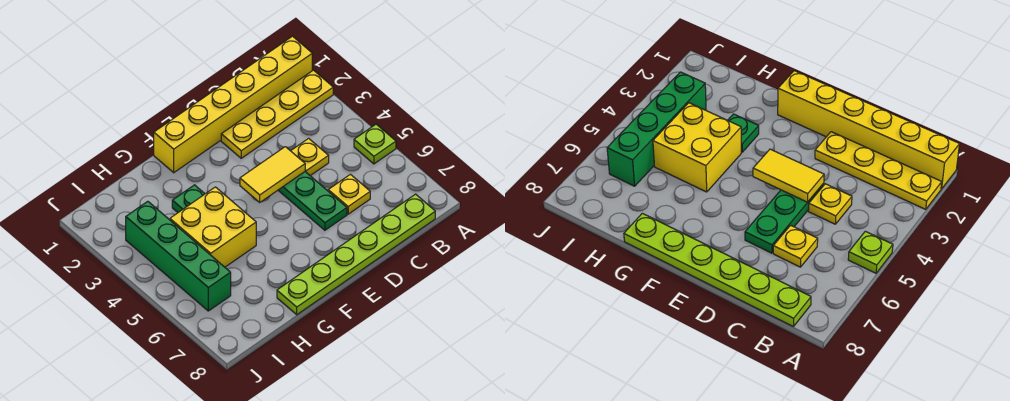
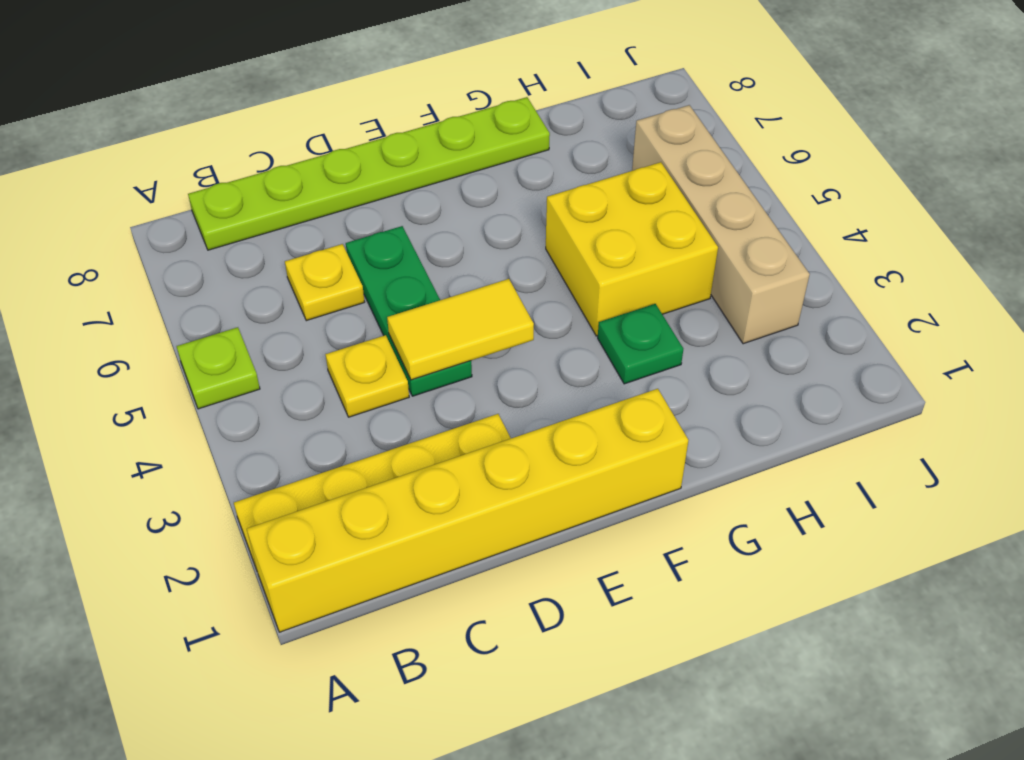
green brick I3:I6 level 1 -> tan brick I3:I6 level 1

